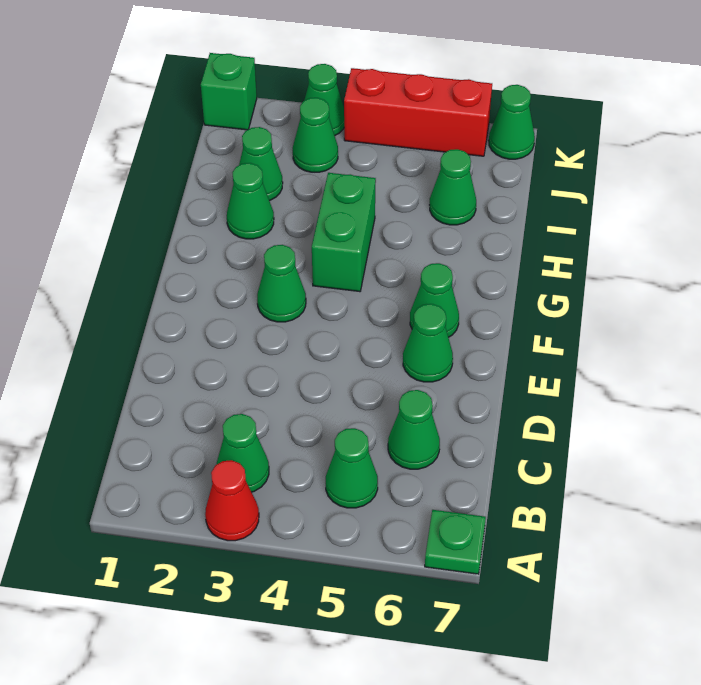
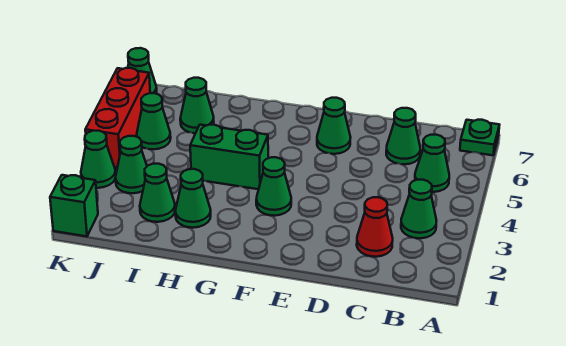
red cone A3 level 1 -> red cone C2 level 1
green cone F6 level 1 -> green cone J5 level 1

